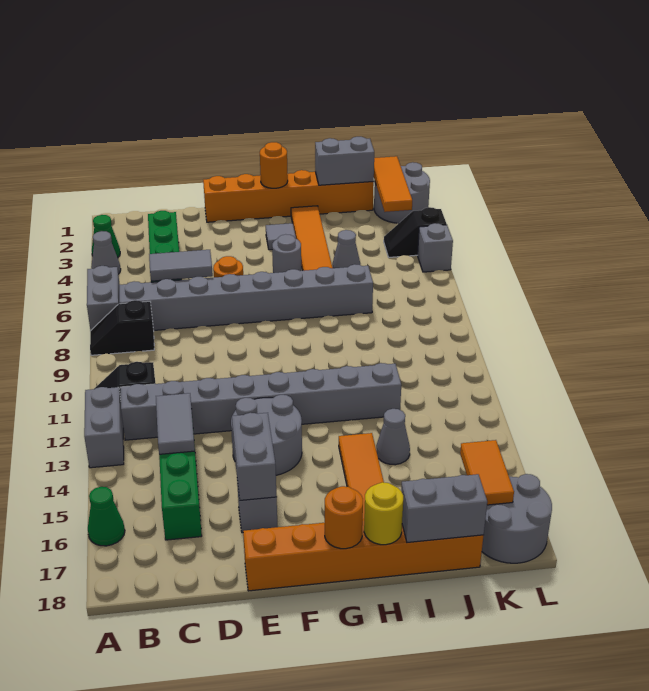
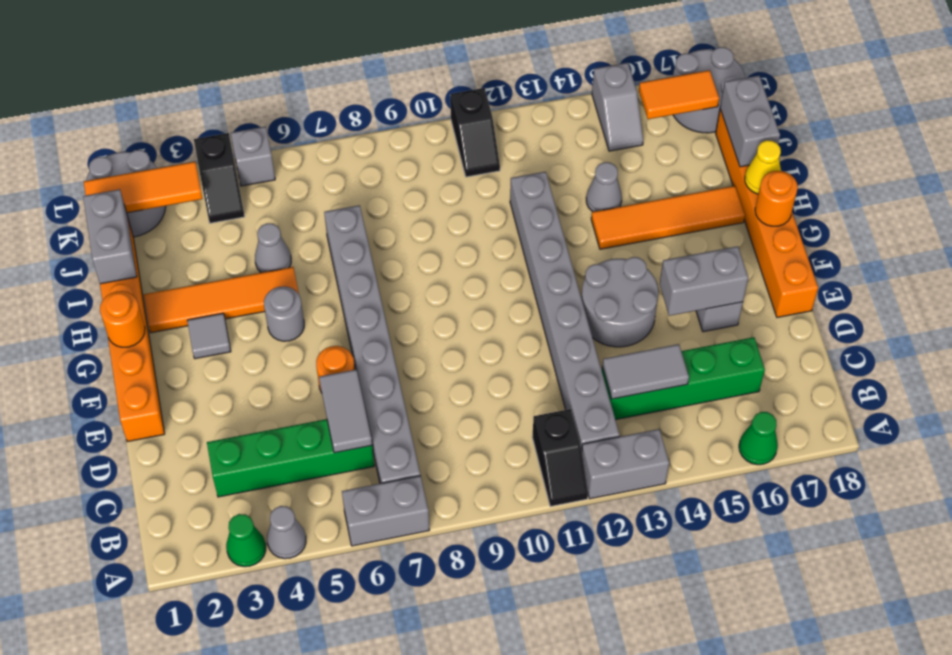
black slope A8:B8 level 1 top B -> black slope K11:L11 level 1 top L
yellow round brick H18 level 2 -> yellow cone H18 level 2
none -> grey slope K15:L15 level 1 top L

